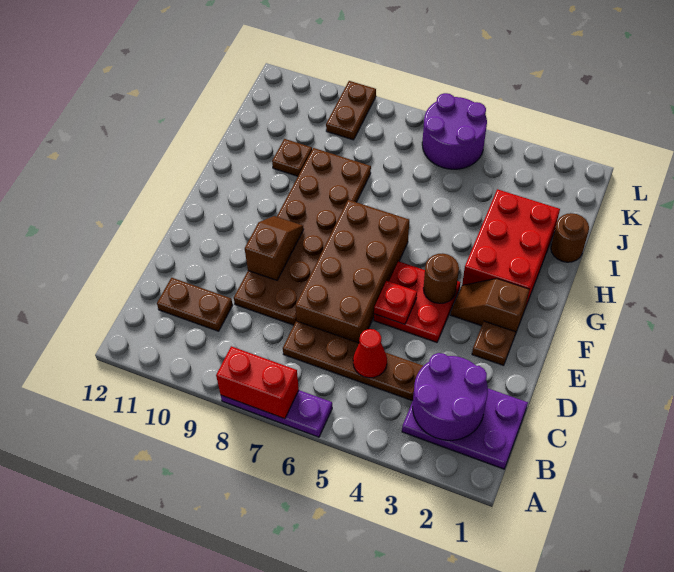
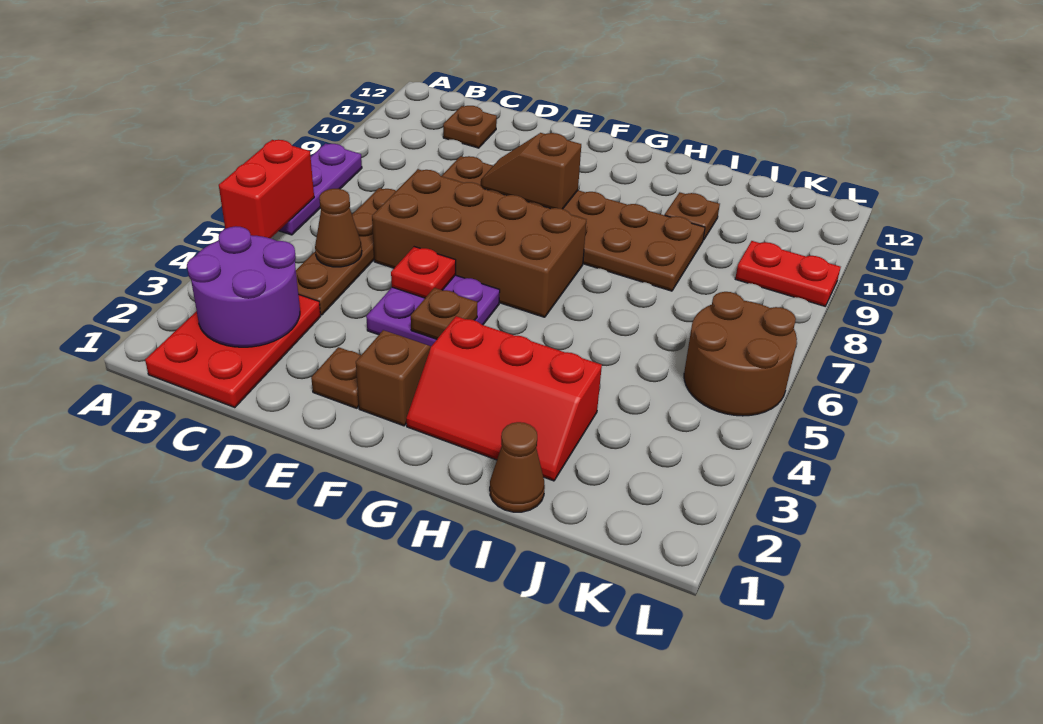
red brick A7:A8 level 2 -> red brick A5:A6 level 2
purple plate B1:C3 level 1 -> red plate B1:C3 level 1
red cone C5 level 2 -> brown cone C5 level 2
brown plate C10:C11 level 1 -> brown plate C11 level 1
red plate E4:F5 level 1 -> purple plate E4:F5 level 1
brown slope E9:F9 level 2 top E -> brown slope E9:F9 level 2 top F
brown round brick F4 level 2 -> brown plate F4 level 2
red brick G2:I3 level 1 -> red slope G2:I3 level 1 top 3
brown round brick I1 level 1 -> brown cone I1 level 1
purple round brick K5:L6 level 1 -> brown round brick K5:L6 level 1
brown plate K9:L9 level 1 -> red plate K9:L9 level 1

